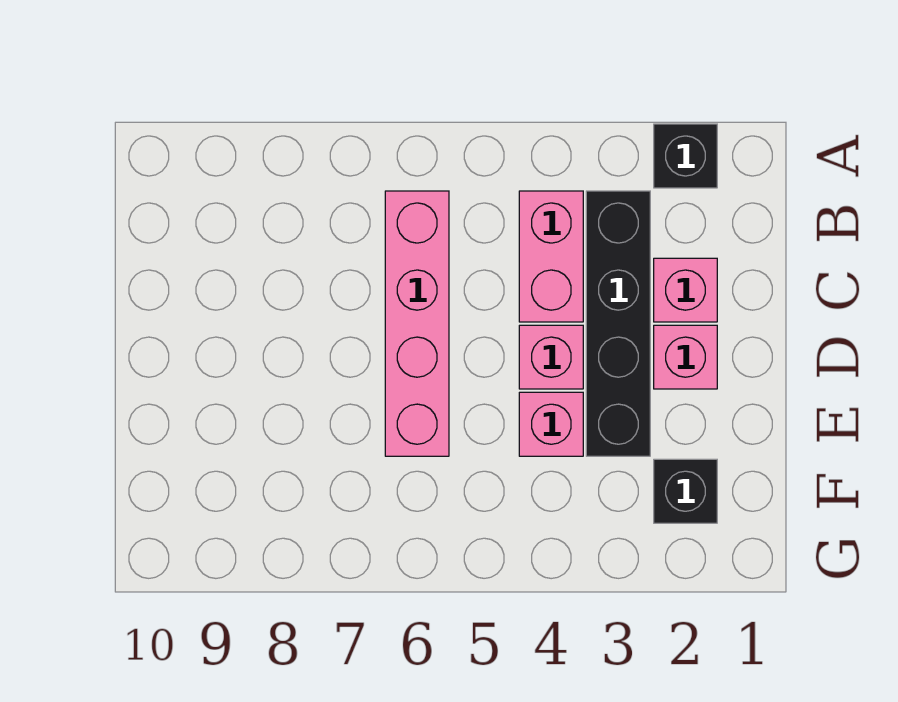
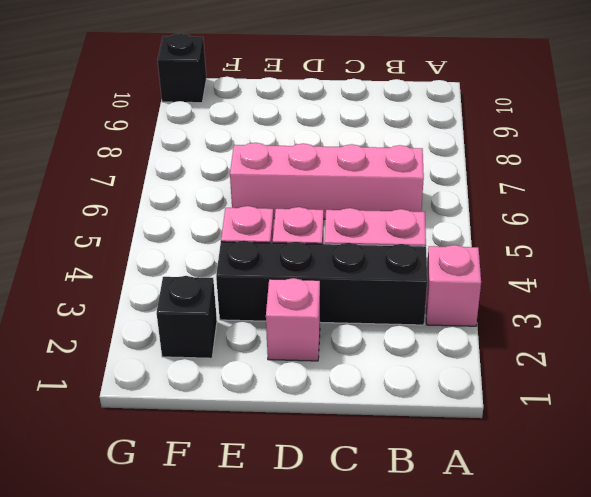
black brick A2 level 1 -> black brick G10 level 1
pink brick C2 level 1 -> pink brick A3 level 1

